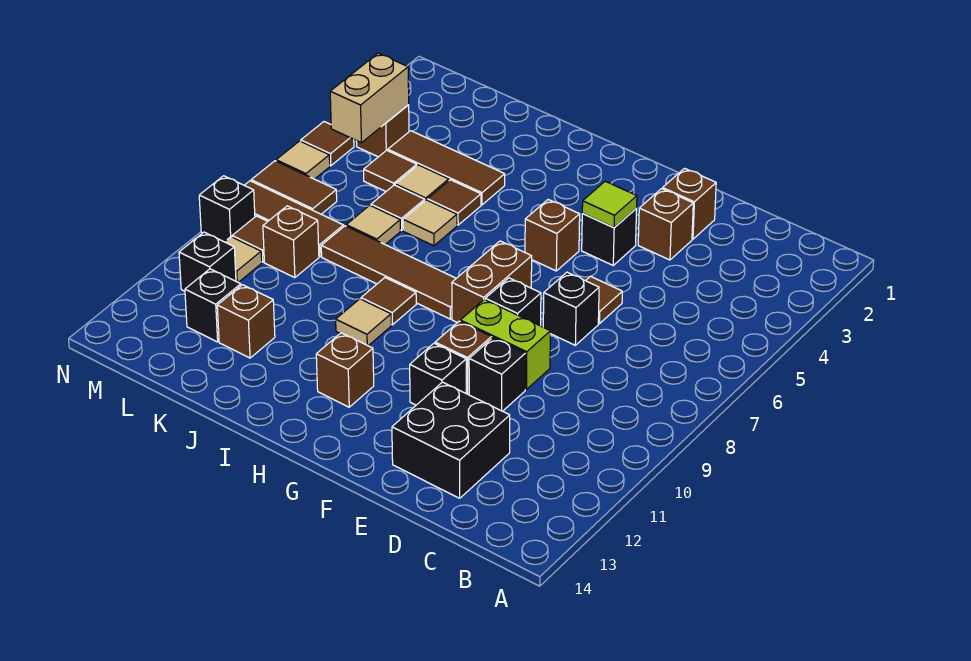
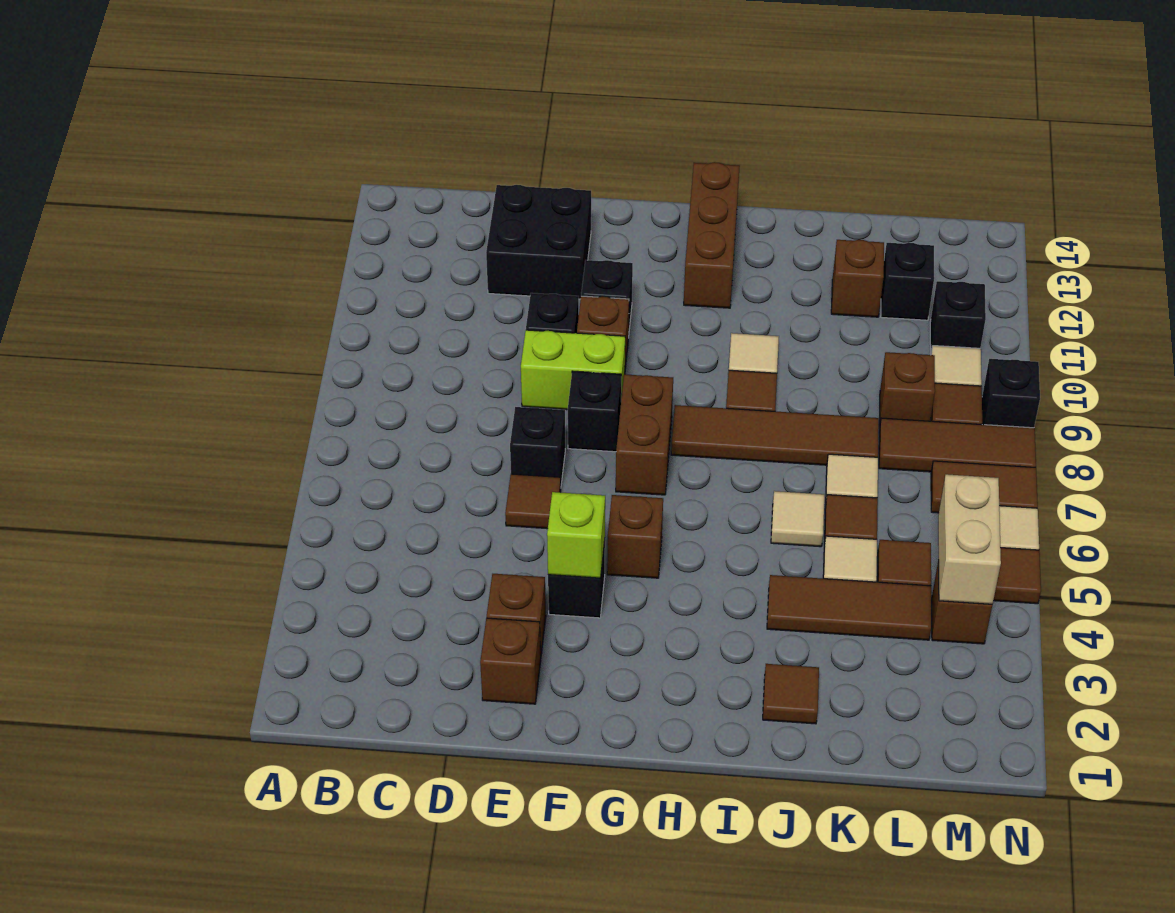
lime tile F4 level 2 -> lime brick F4 level 2
brown brick H12 level 1 -> brown brick H12:H14 level 1
brown tile J5 level 1 -> brown tile J2 level 1

